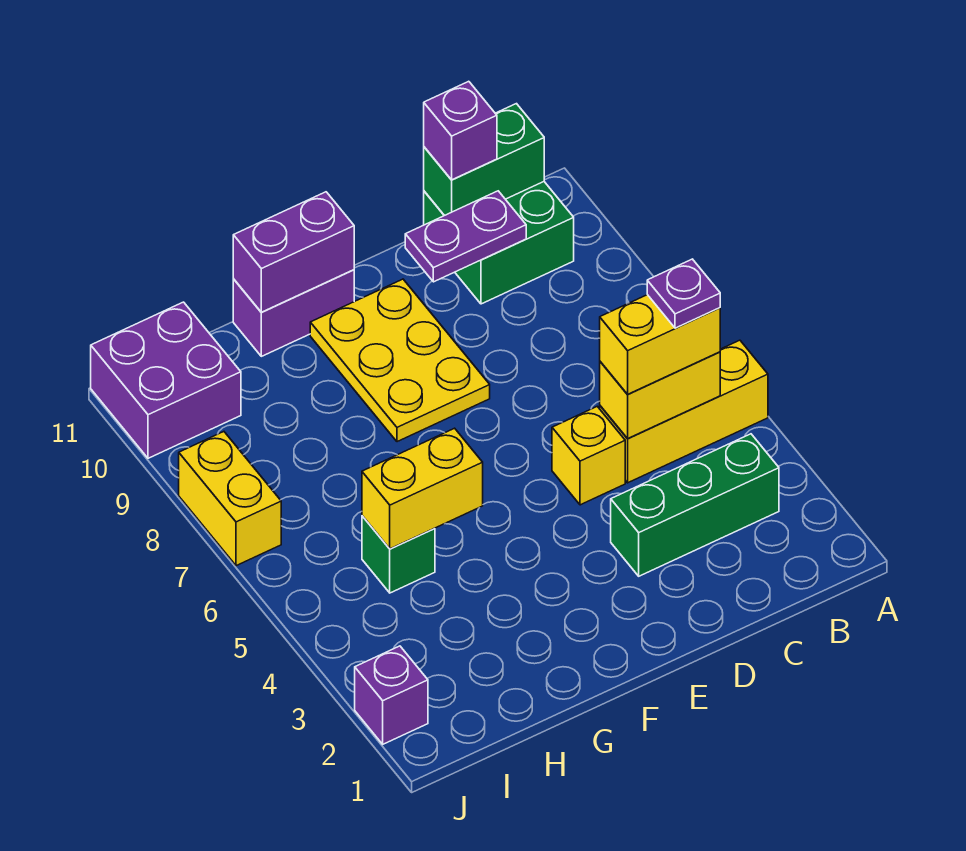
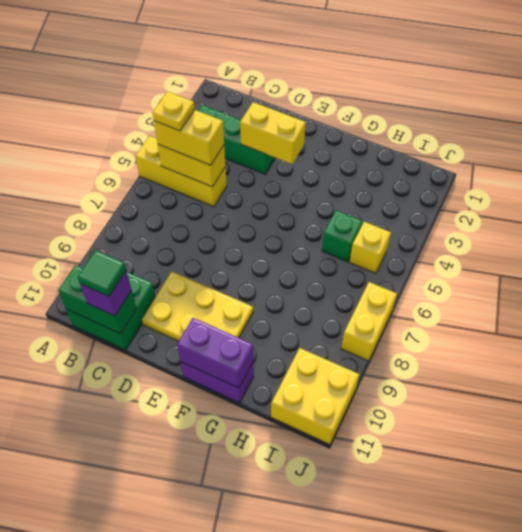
purple plate B5 level 4 -> yellow plate B5 level 4
purple plate C10:D10 level 2 -> none
none -> green tile C11 level 4
yellow brick D5 level 1 -> yellow brick I5 level 1
yellow plate E8:F10 level 1 -> yellow plate D9:F10 level 1
yellow brick G5:H5 level 2 -> yellow brick D3:E3 level 2
purple brick I10:J11 level 1 -> yellow brick I10:J11 level 1
purple brick J2 level 1 -> none

